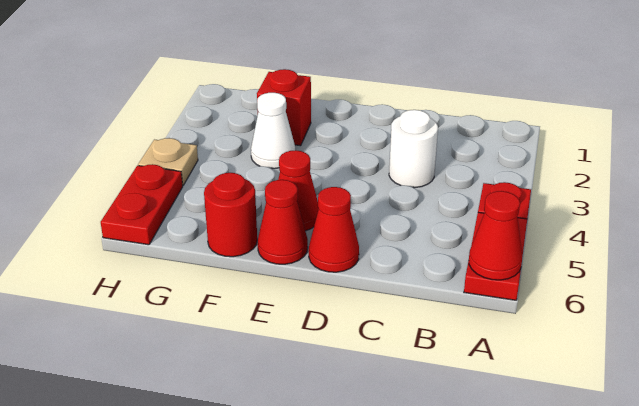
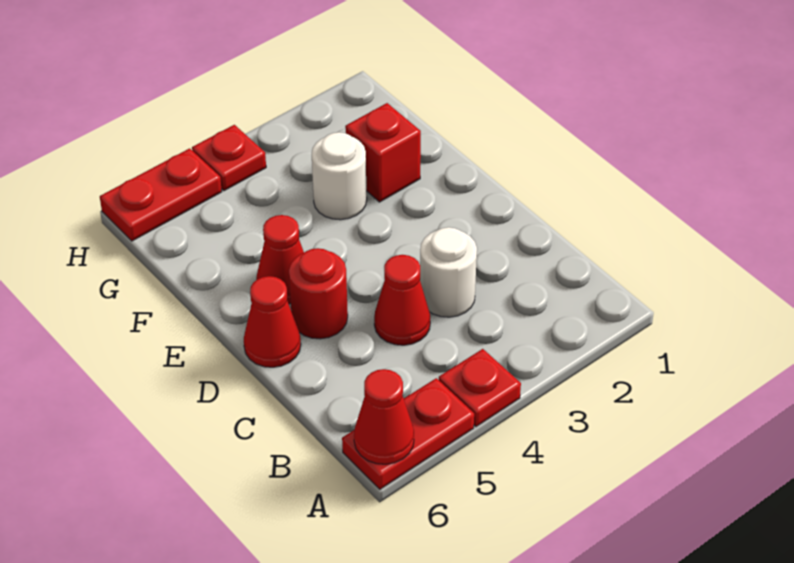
red cone E6 level 1 -> red cone C4 level 1
white cone F3 level 1 -> white round brick F3 level 1
red round brick F6 level 1 -> red round brick D5 level 1
tan plate H4 level 1 -> red plate H4 level 1

